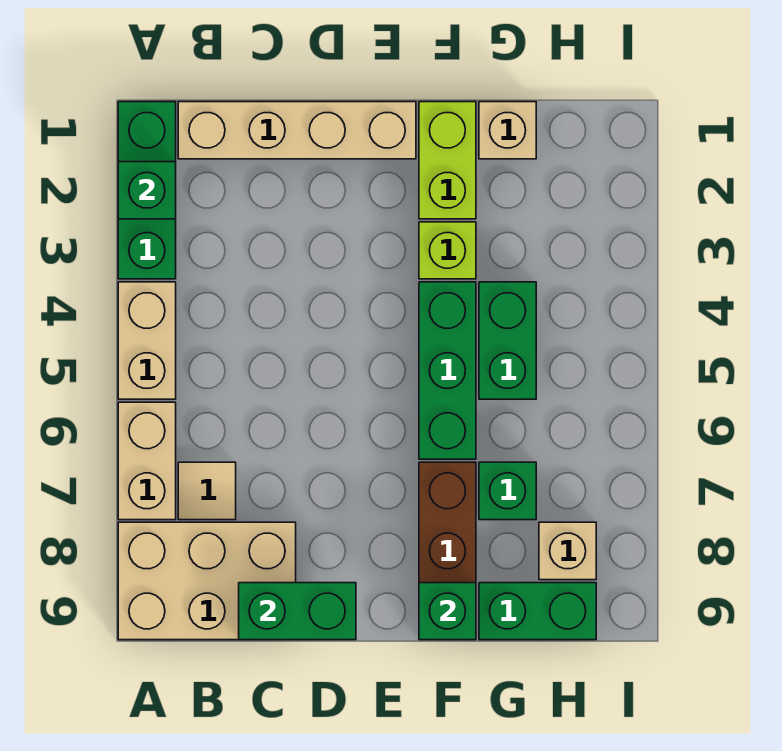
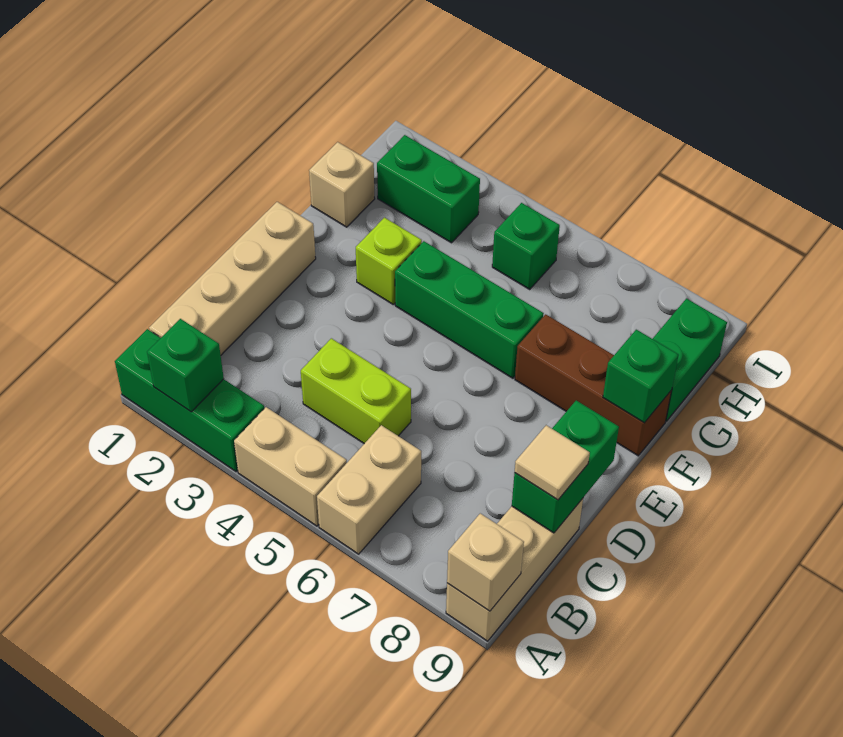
tan brick A6:A7 level 1 -> tan brick A6:B6 level 1
tan brick A8:C9 level 1 -> tan brick A9:C9 level 1
tan tile B7 level 1 -> tan tile C9 level 3
lime brick F1:F2 level 1 -> lime brick C4:C5 level 1
green brick G4:G5 level 1 -> green brick H2:H3 level 1
green brick G7 level 1 -> green brick H5 level 1
tan brick H8 level 1 -> tan brick A9 level 2

